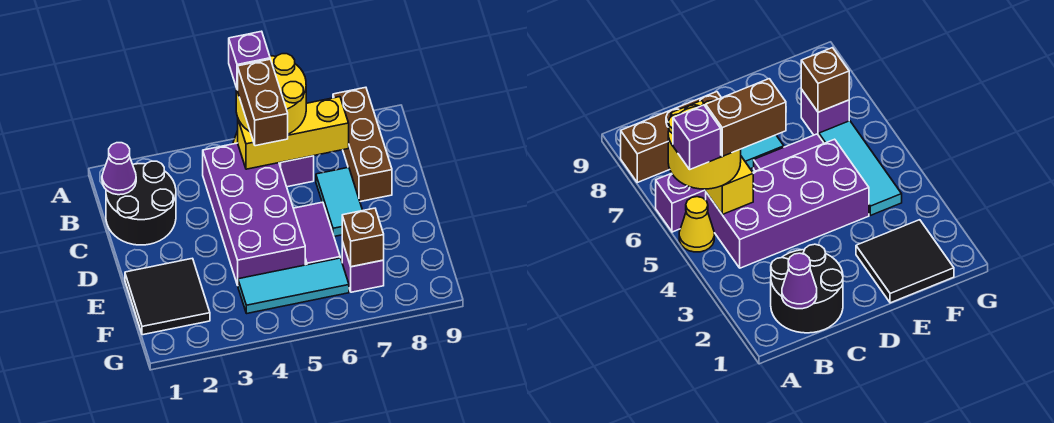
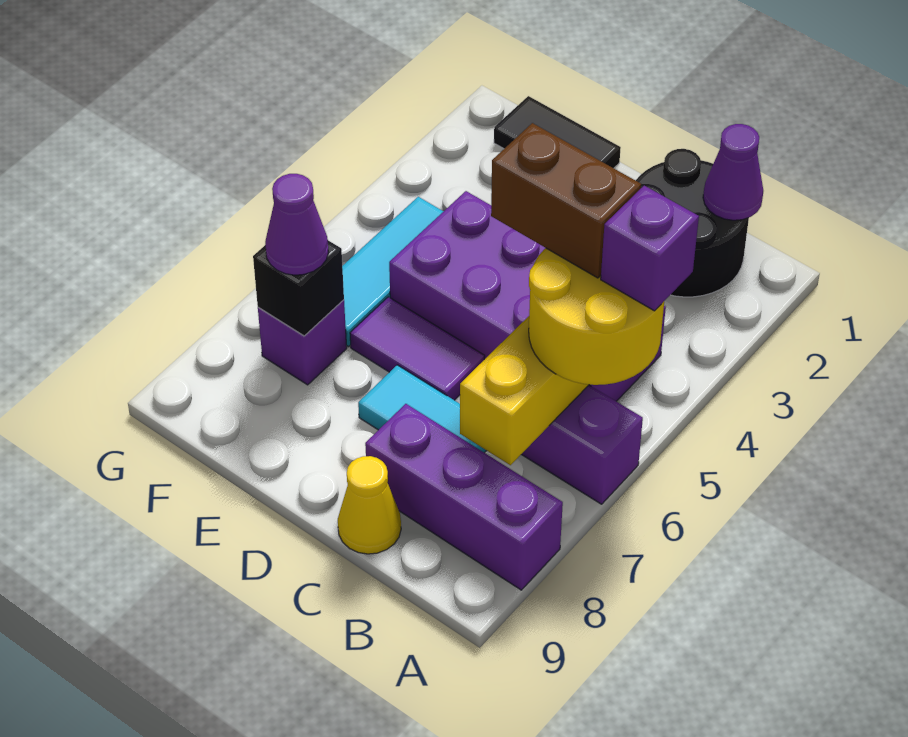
yellow cone A5 level 1 -> yellow cone C9 level 1
brown brick A8:C8 level 1 -> purple brick A8:C8 level 1
black tile E1:F2 level 1 -> black tile E1:F1 level 1
brown brick F7 level 2 -> black brick F7 level 2
none -> purple cone F7 level 3

